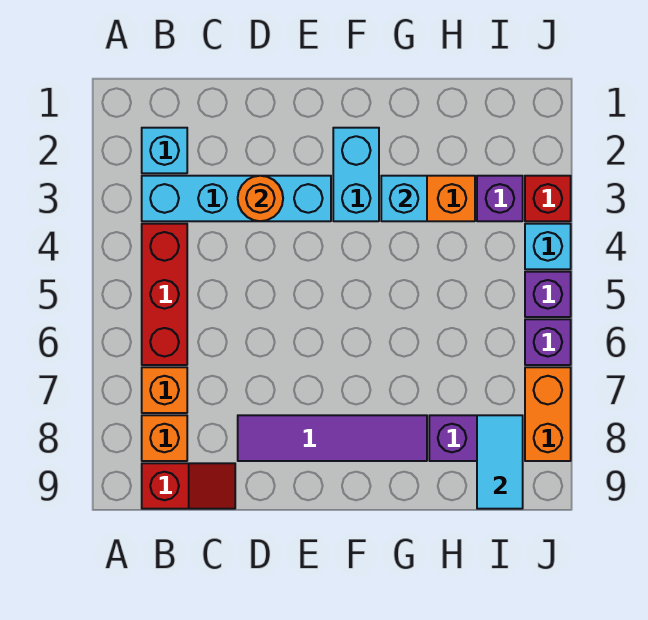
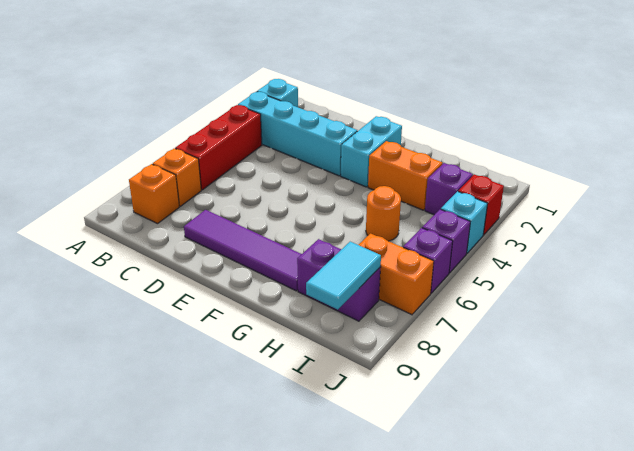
red slope B9:C9 level 1 top B -> none
orange round brick D3 level 2 -> orange round brick H5 level 1
cyan brick G3 level 2 -> none
orange brick J7:J8 level 1 -> orange brick I7:J7 level 1

